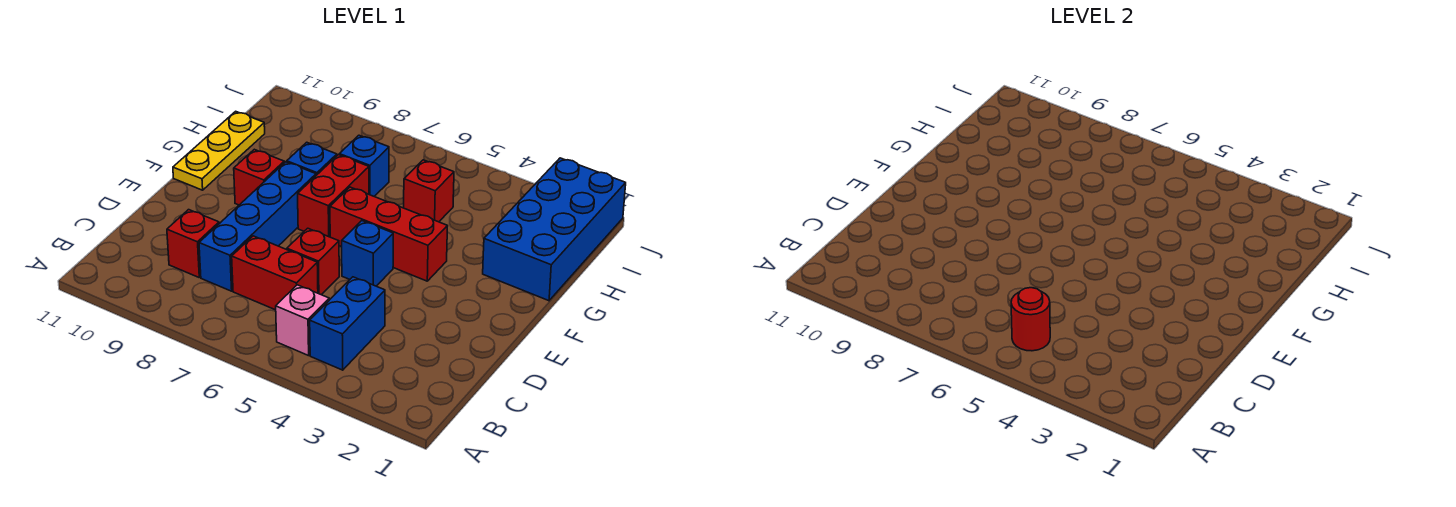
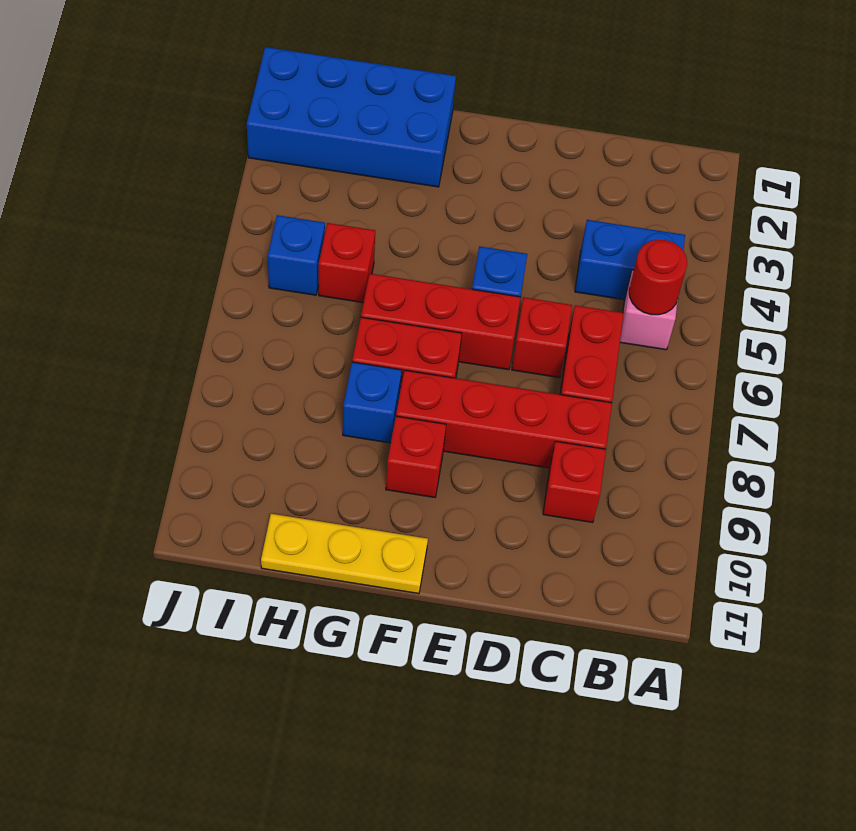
blue brick C8:F8 level 1 -> red brick C8:F8 level 1
red brick F4:F6 level 1 -> red brick E6:G6 level 1
blue brick H7 level 1 -> blue brick I5 level 1

